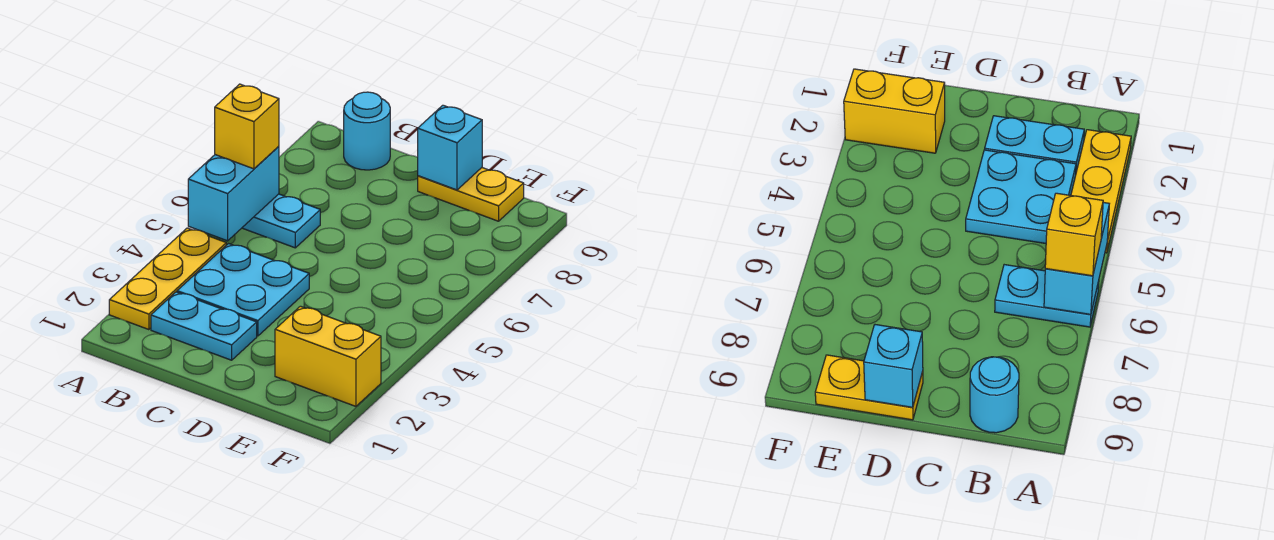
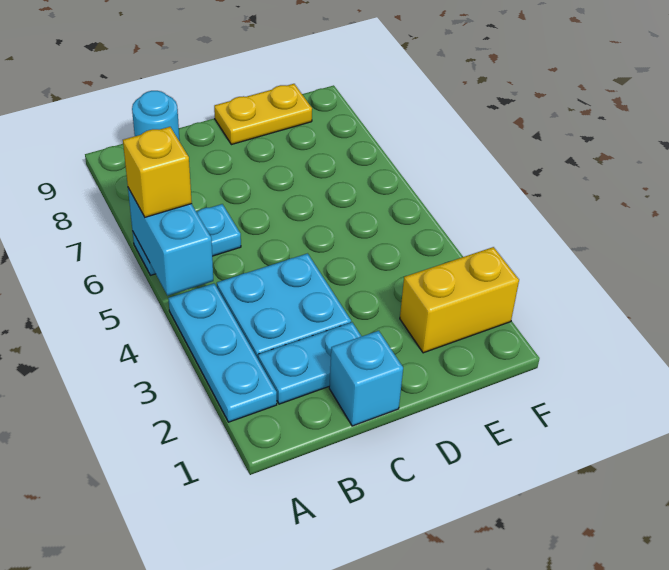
yellow plate A2:A4 level 1 -> cyan plate A2:A4 level 1
cyan brick D9 level 2 -> cyan brick C1 level 1

